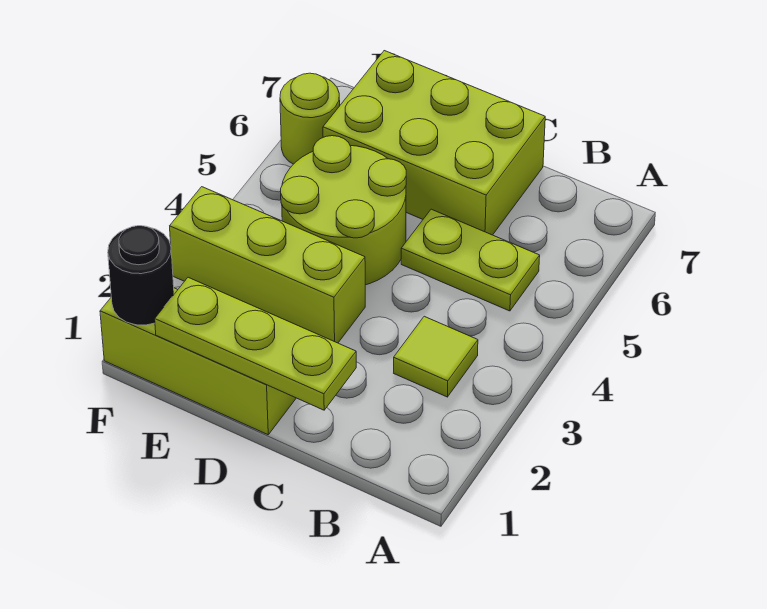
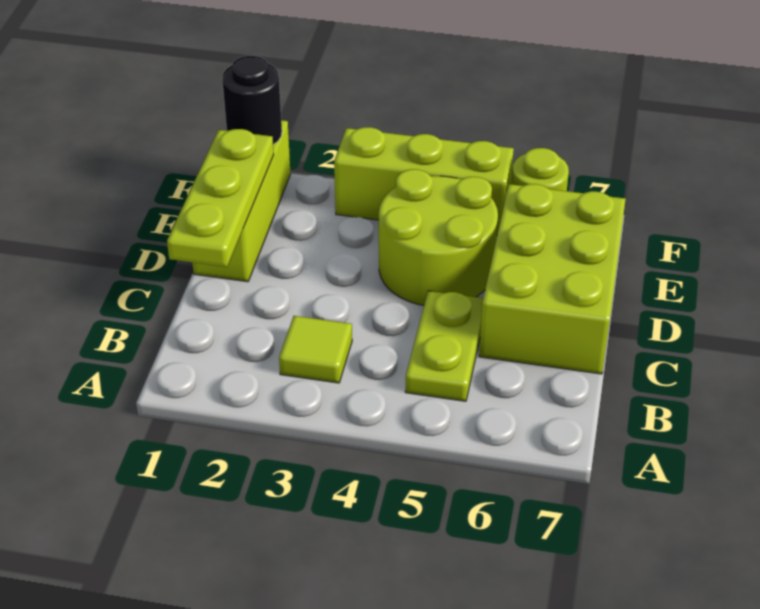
lime brick D3:F3 level 1 -> lime brick F3:F5 level 1

